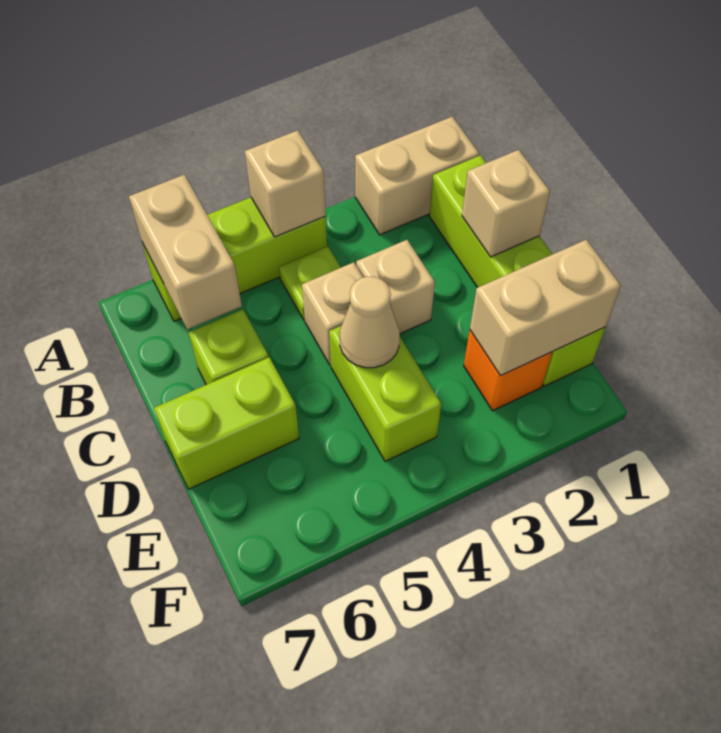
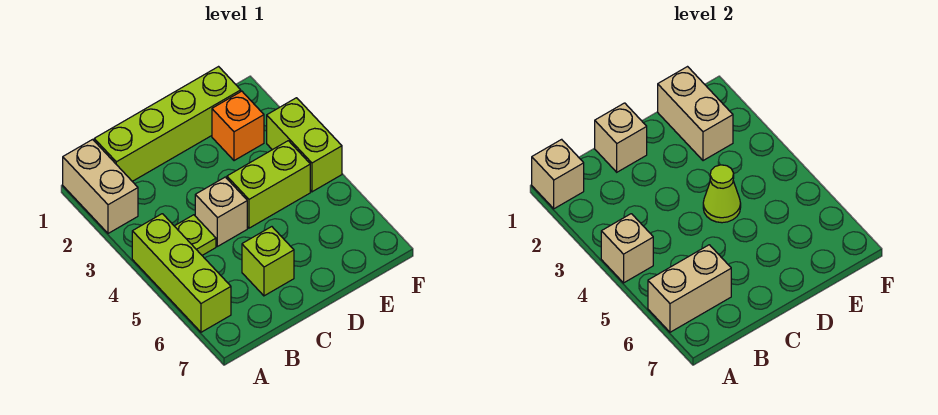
tan brick C3 level 1 -> tan brick A1 level 2
tan cone D4 level 2 -> lime cone D4 level 2
lime brick D6:D7 level 1 -> lime brick F3:F4 level 1

